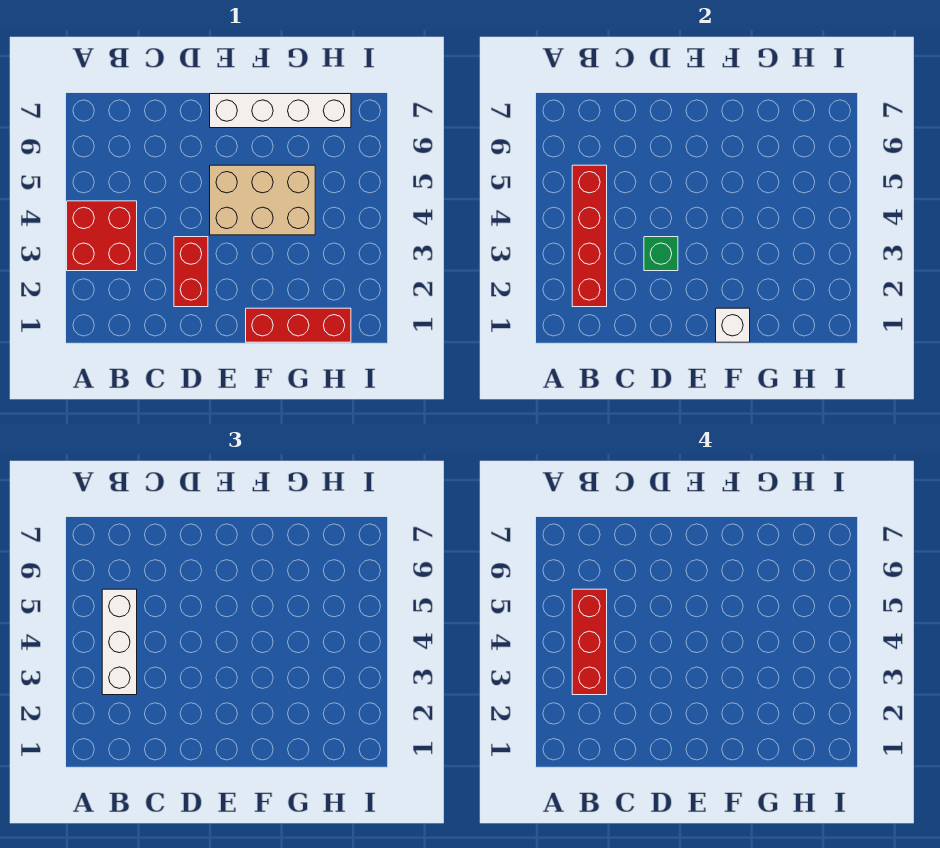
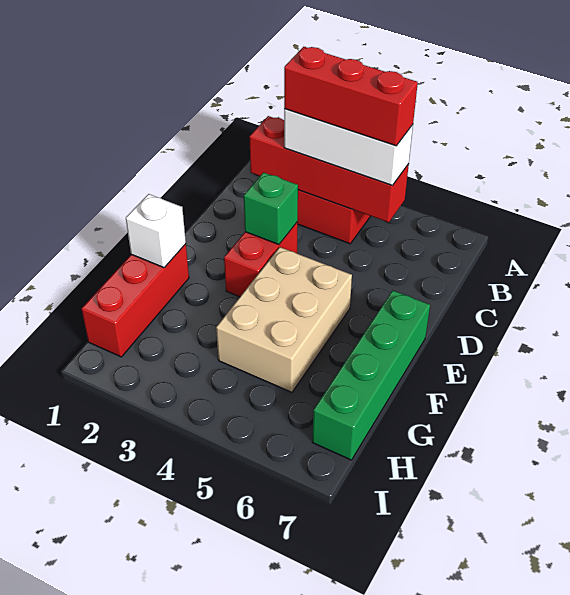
red brick D2:D3 level 1 -> red brick D3:E3 level 1
white brick E7:H7 level 1 -> green brick E7:H7 level 1

